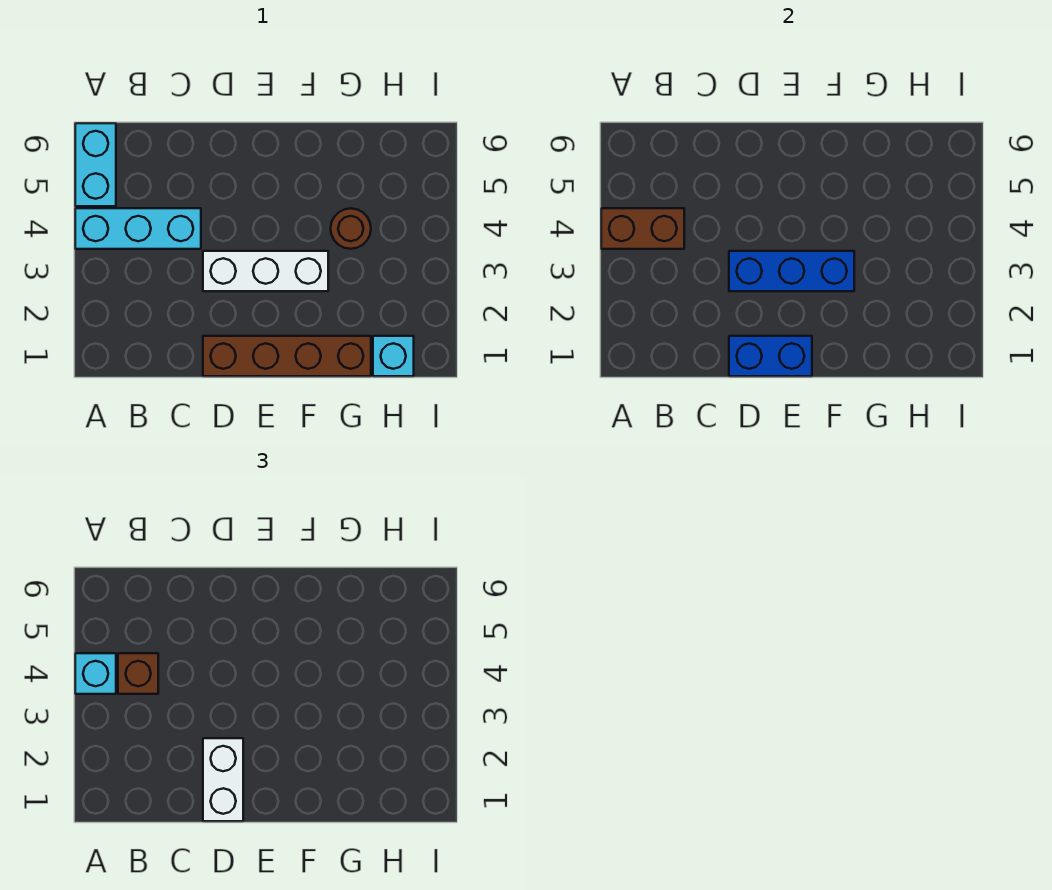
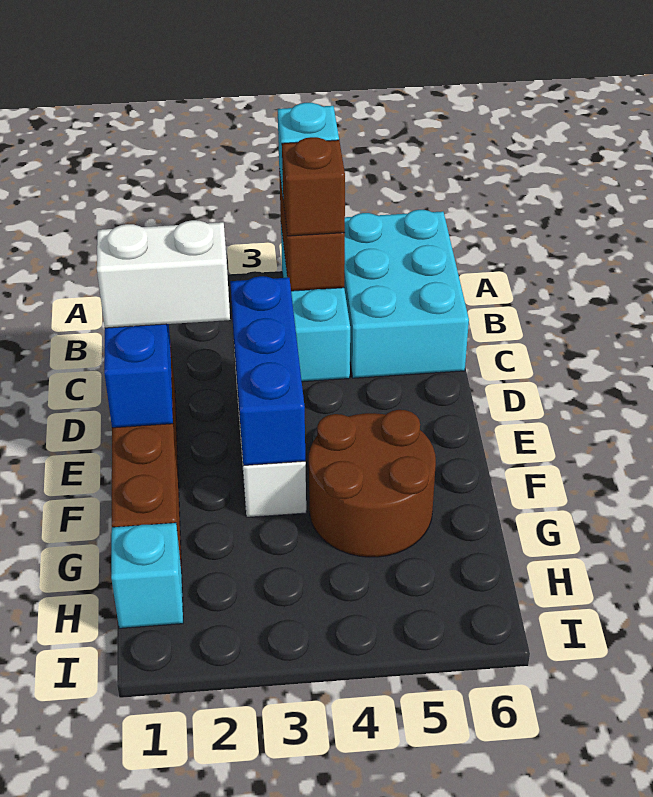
cyan brick A5:A6 level 1 -> cyan brick A5:C6 level 1
brown round brick G4 level 1 -> brown round brick F4:G5 level 1

